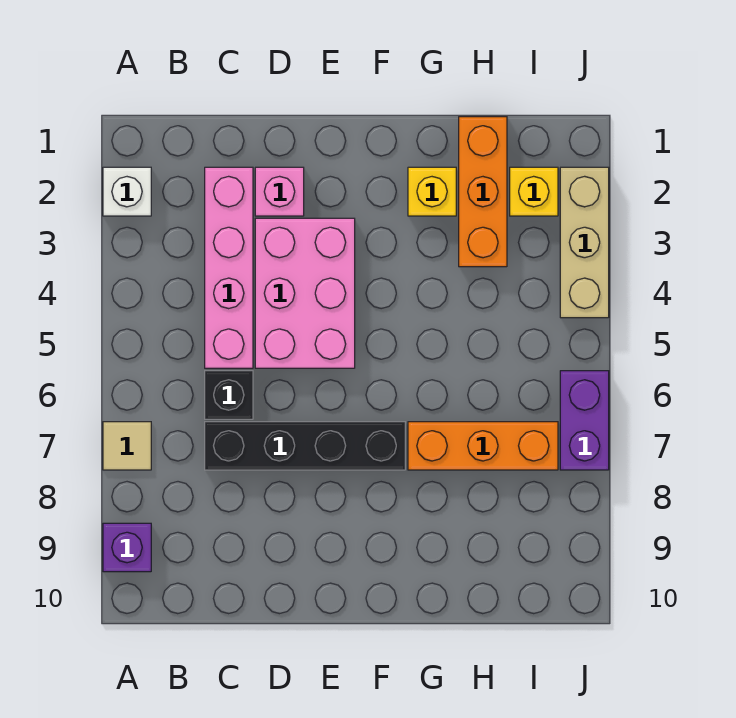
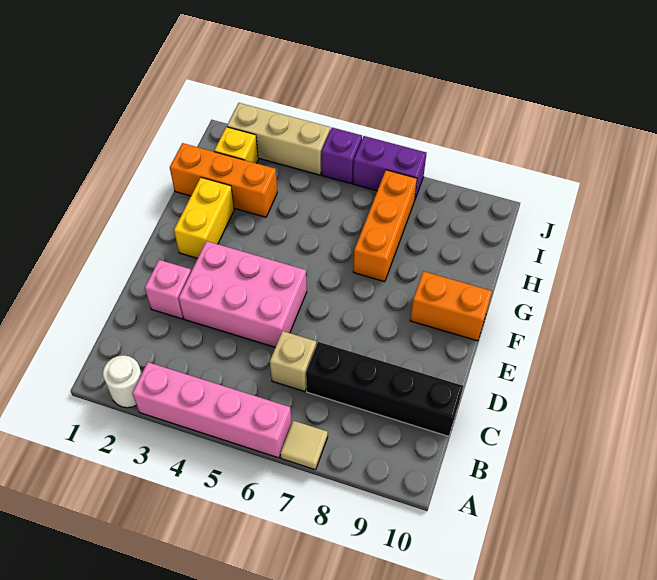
white brick A2 level 1 -> white round brick A2 level 1
purple brick A9 level 1 -> purple brick J5 level 1
pink brick C2:C5 level 1 -> pink brick A3:A6 level 1
black brick C6 level 1 -> tan brick C6 level 1
black brick C7:F7 level 1 -> black brick C7:C10 level 1
none -> orange brick F9:F10 level 1
yellow brick G2 level 1 -> yellow brick F2:G2 level 1

